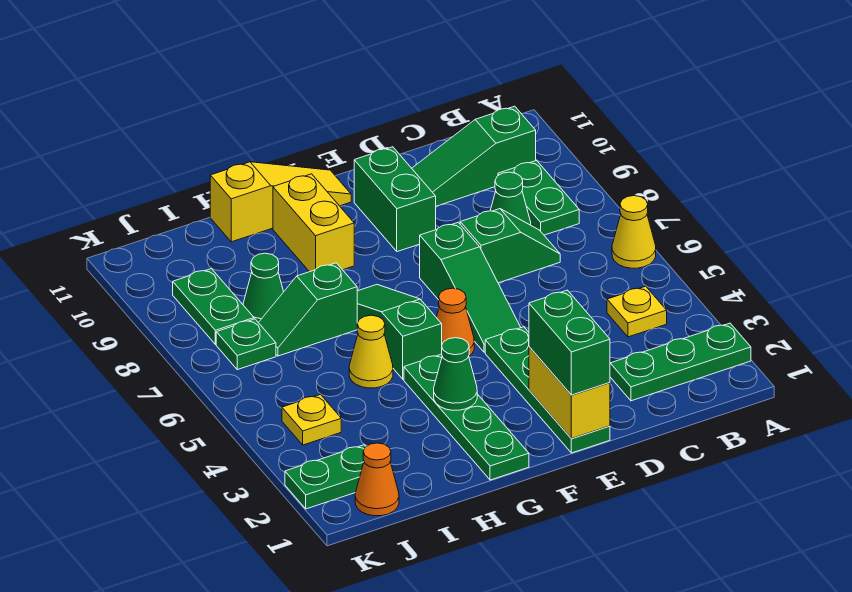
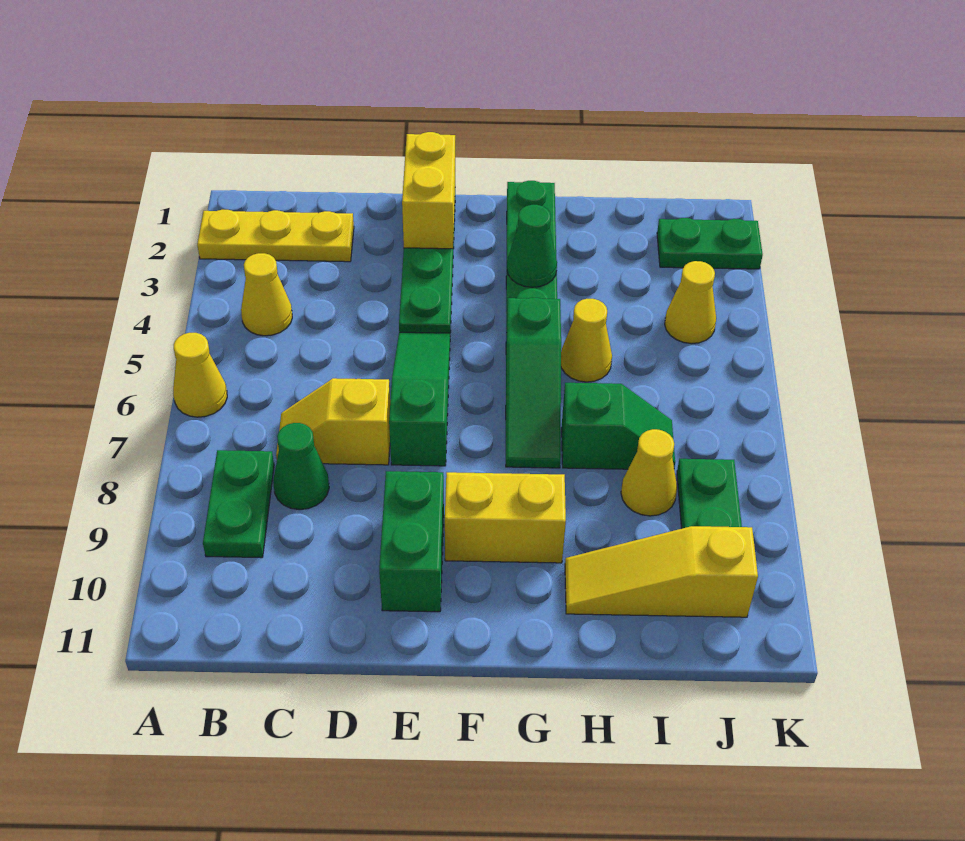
green plate A2:C2 level 1 -> yellow plate A2:C2 level 1
yellow plate B4 level 1 -> yellow cone B4 level 1
green slope B10:D10 level 1 top B -> none
green slope C7:D7 level 1 top D -> yellow slope C7:D7 level 1 top D
green brick E1:E2 level 3 -> none
orange cone F5 level 1 -> none
yellow slope F11:H11 level 1 top H -> yellow slope H10:J10 level 1 top J
yellow brick G9:G10 level 1 -> yellow brick F9:G9 level 1
green cone I8 level 1 -> yellow cone I8 level 1
orange cone J1 level 1 -> none
yellow plate J4 level 1 -> yellow cone J4 level 1
green plate J7 level 1 -> none

